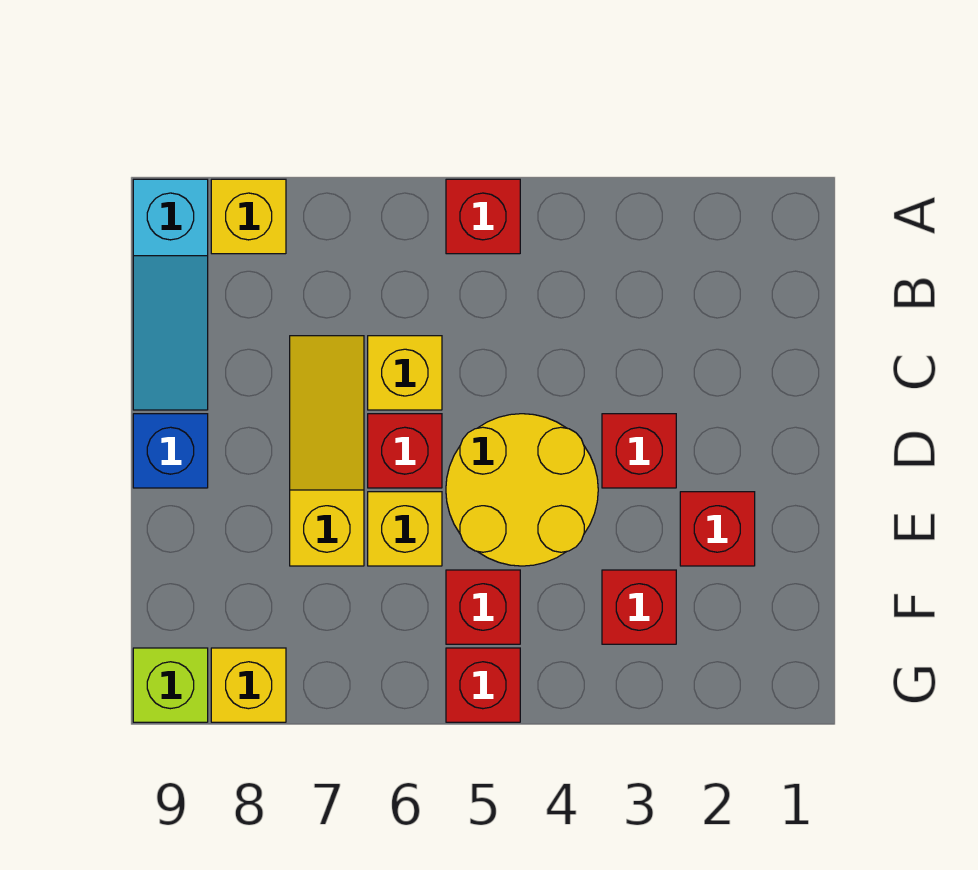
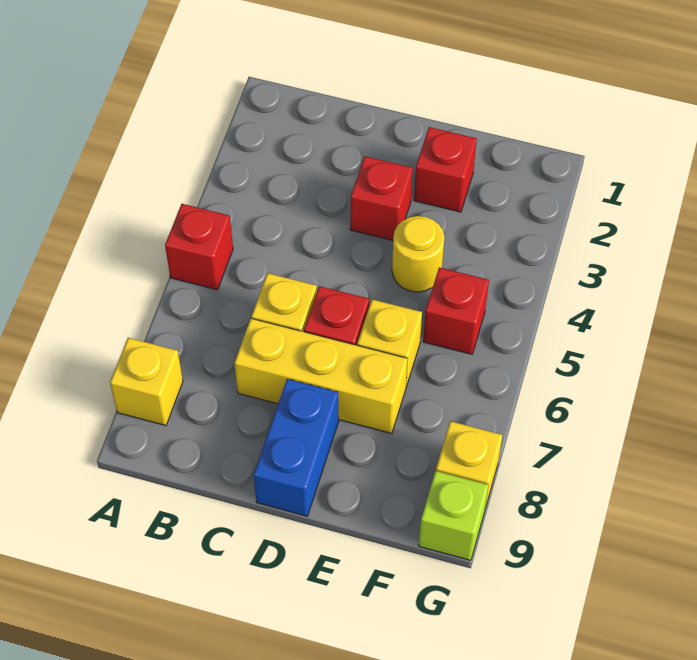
cyan slope A9:C9 level 1 top A -> none
yellow slope C7:E7 level 1 top E -> yellow brick C7:E7 level 1
yellow round brick D4:E5 level 1 -> yellow round brick E4 level 1
blue brick D9 level 1 -> blue brick D8:D9 level 1
red brick F3 level 1 -> none
red brick G5 level 1 -> none

